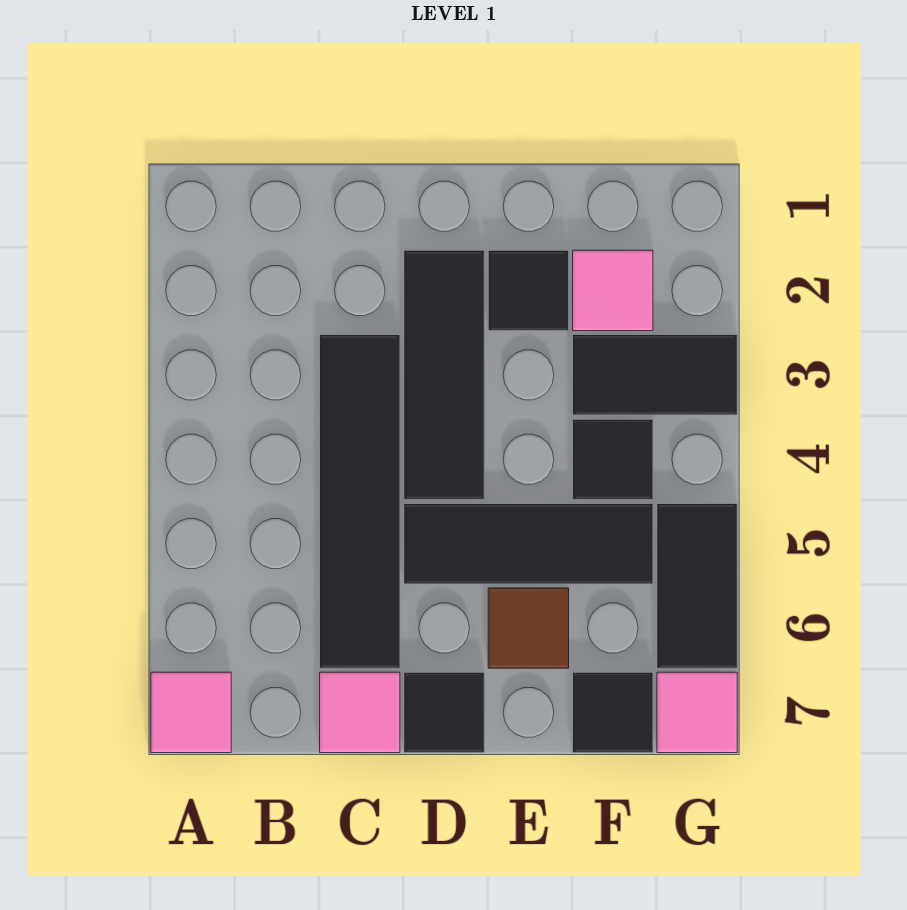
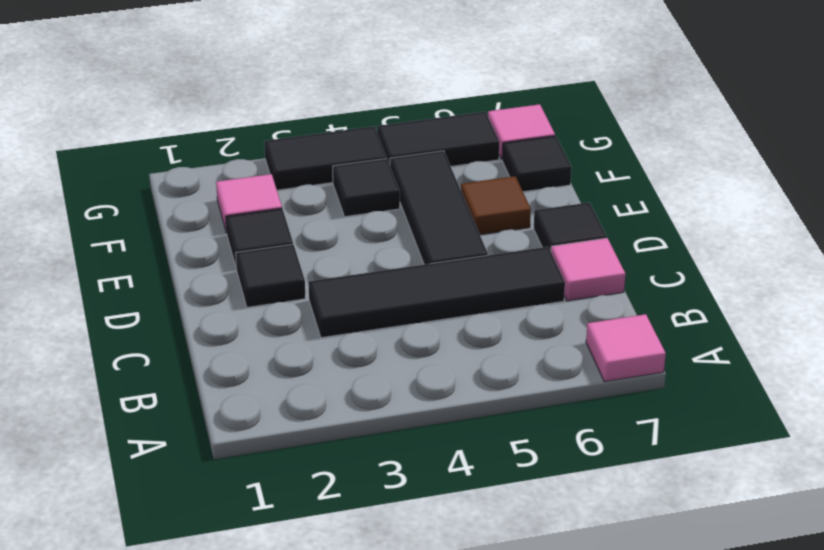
black tile D2:D4 level 1 -> black tile D2 level 1
black tile F3:G3 level 1 -> black tile G3:G4 level 1

